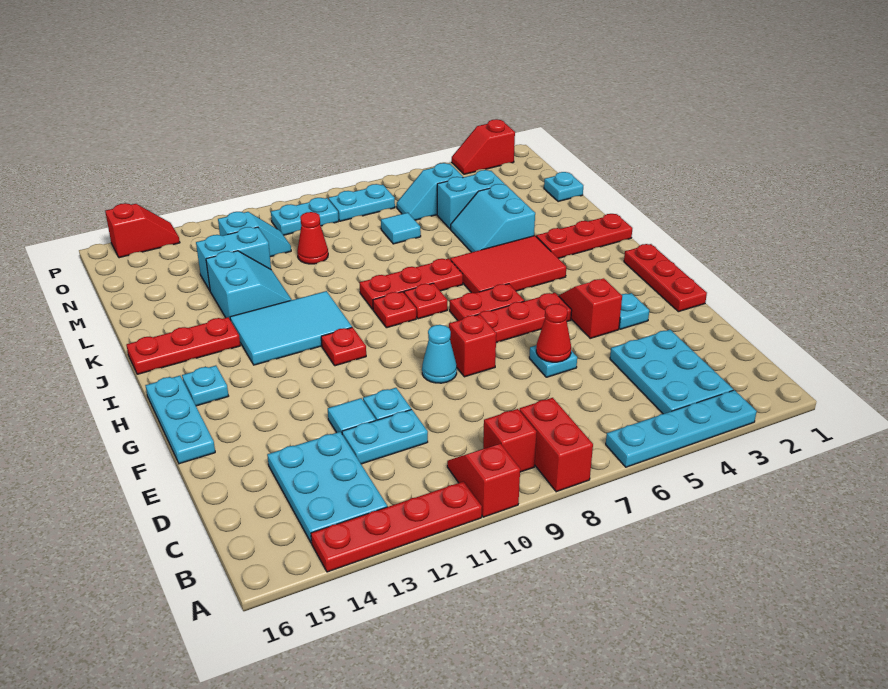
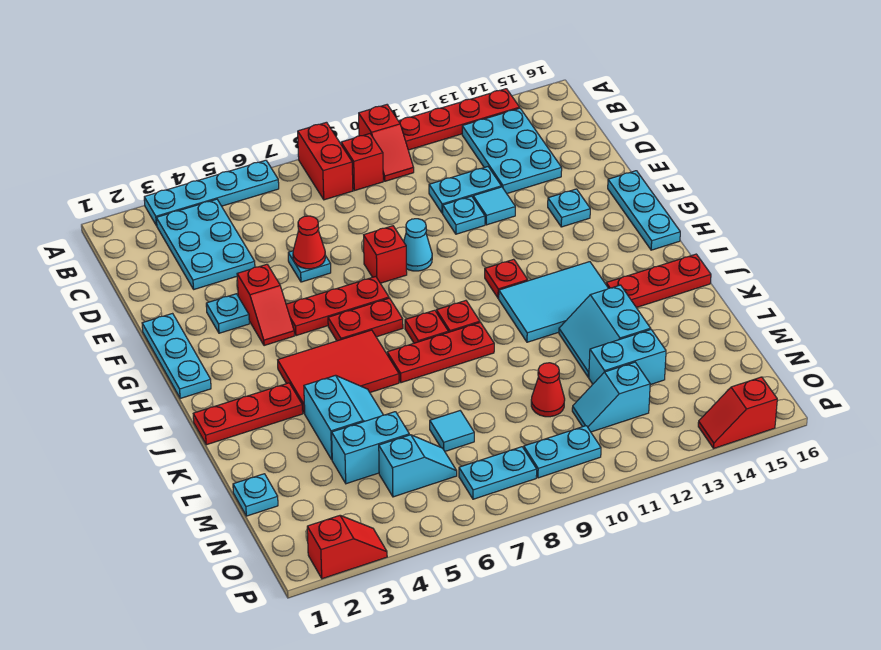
red plate F1:H1 level 1 -> cyan plate F1:H1 level 1
cyan plate H15 level 1 -> cyan plate F14 level 1

